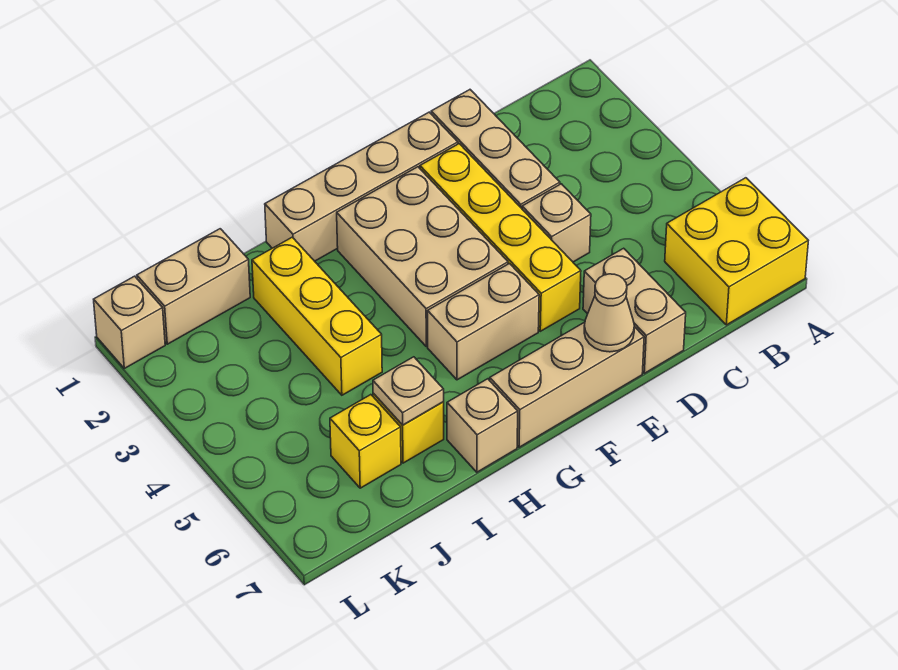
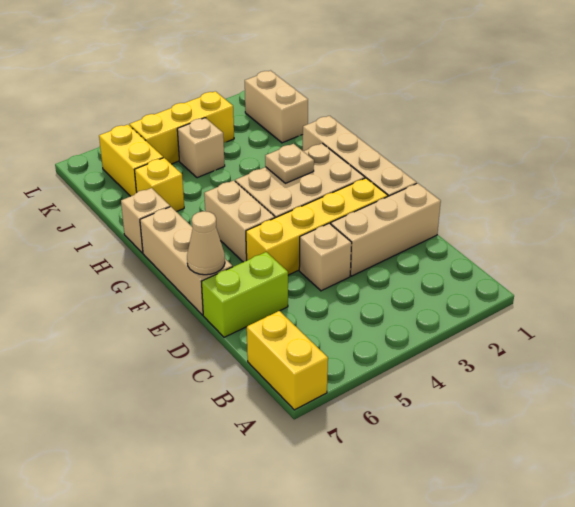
yellow brick A6:B7 level 1 -> yellow brick A7:B7 level 1
tan brick D6:D7 level 1 -> lime brick D6:D7 level 1
yellow brick I2:I4 level 1 -> yellow brick K3:K5 level 1
tan plate I6 level 2 -> tan plate G3 level 2
yellow brick J6 level 1 -> yellow brick J6:K6 level 1
tan brick L1 level 1 -> tan brick J4 level 1

